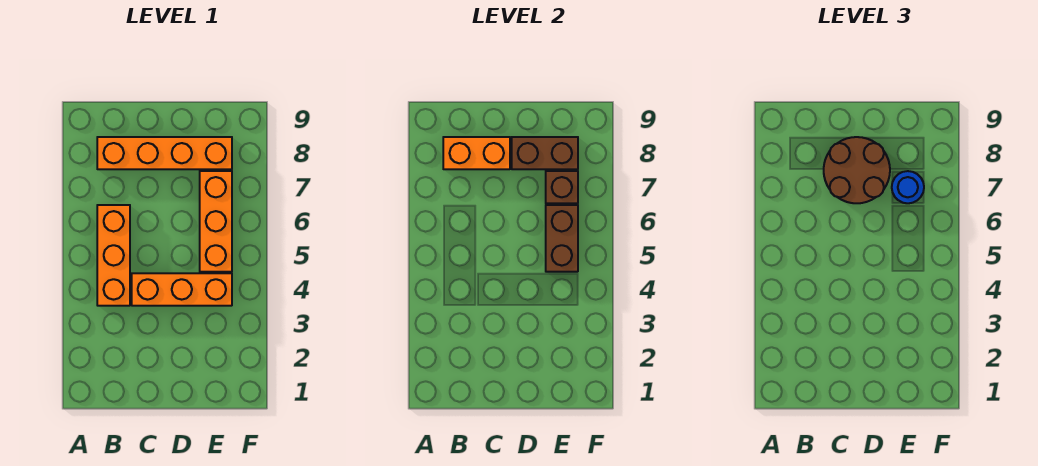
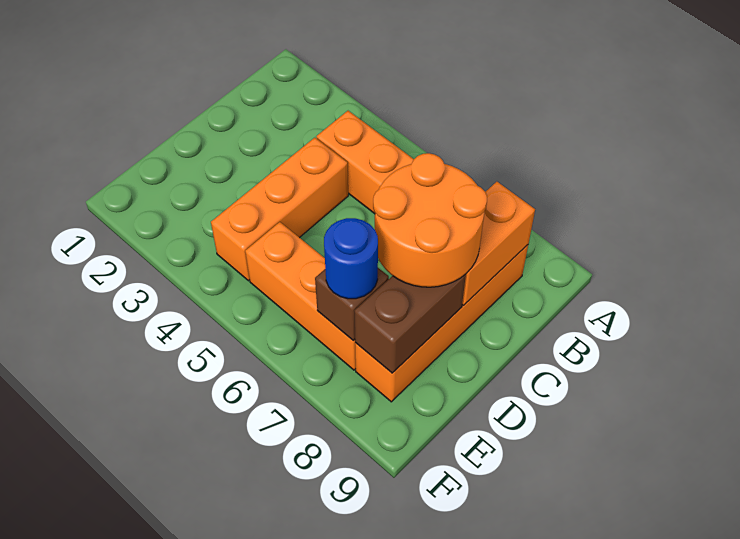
brown round brick C7:D8 level 3 -> orange round brick C7:D8 level 3
brown brick E5:E6 level 2 -> none

